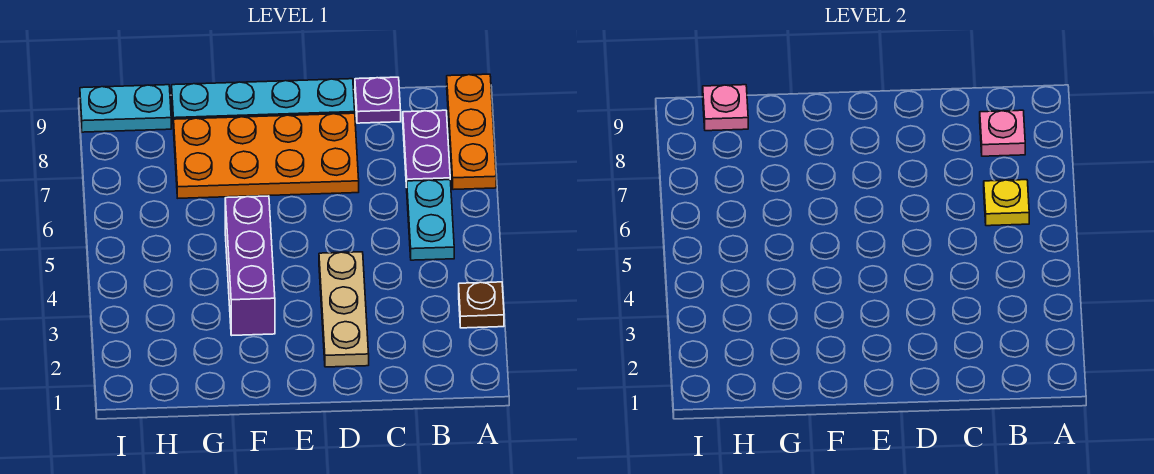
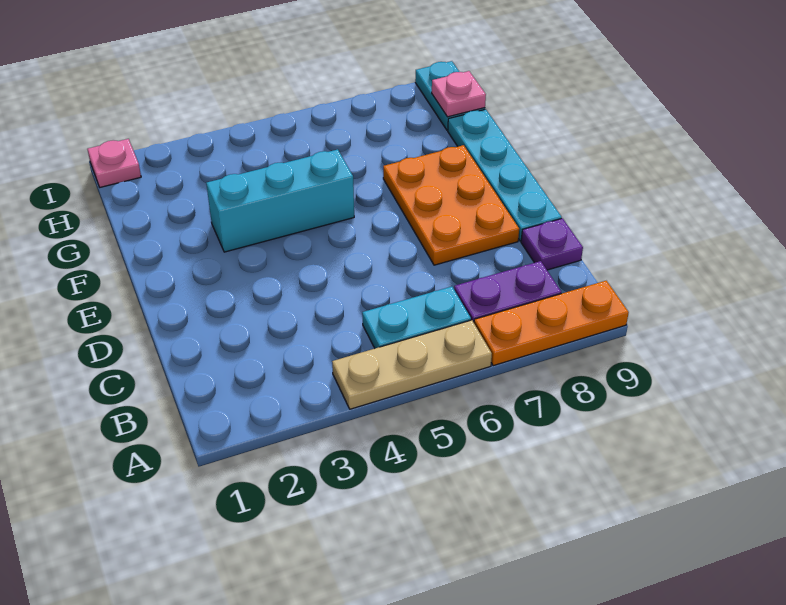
brown plate A3 level 1 -> none
yellow plate B6 level 2 -> none
pink plate B8 level 2 -> pink plate I1 level 1
tan plate D2:D4 level 1 -> tan plate A4:A6 level 1
orange plate D7:G8 level 1 -> orange plate D7:F8 level 1
purple brick F3:F5 level 1 -> cyan brick F3:F5 level 1

